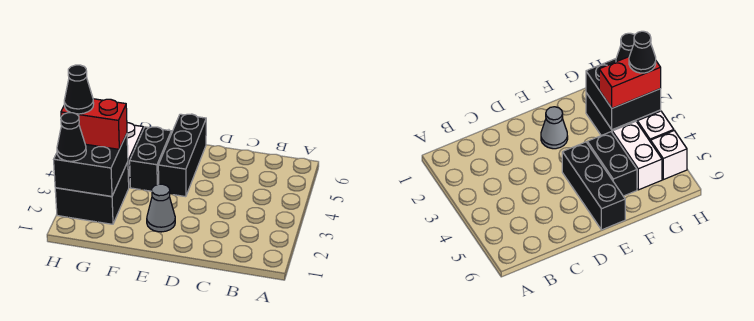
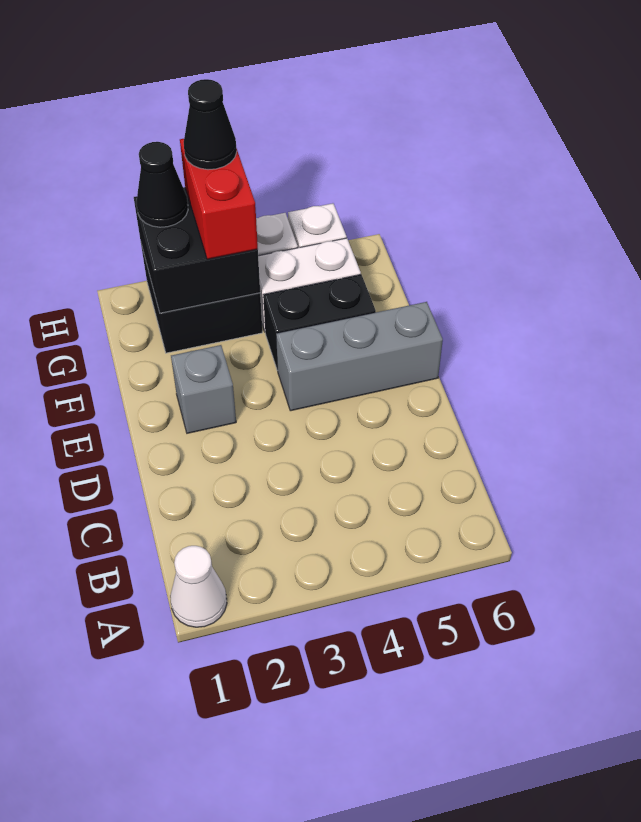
none -> white cone A1 level 1
grey cone E2 level 1 -> grey brick E2 level 1
black brick E4:E6 level 1 -> grey brick E4:E6 level 1

